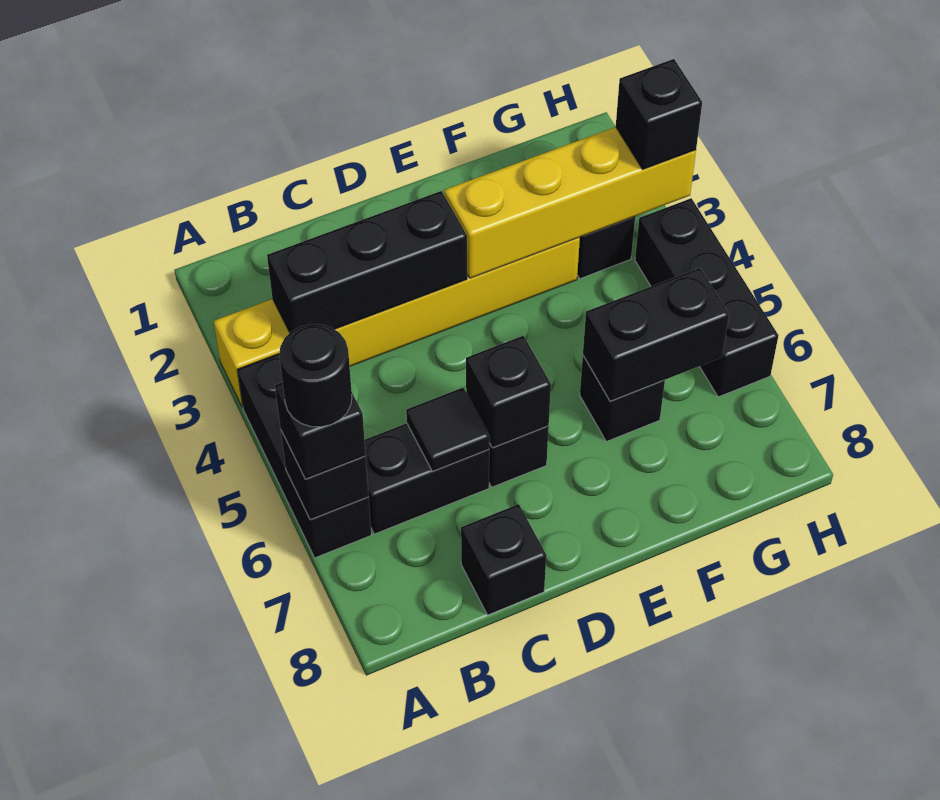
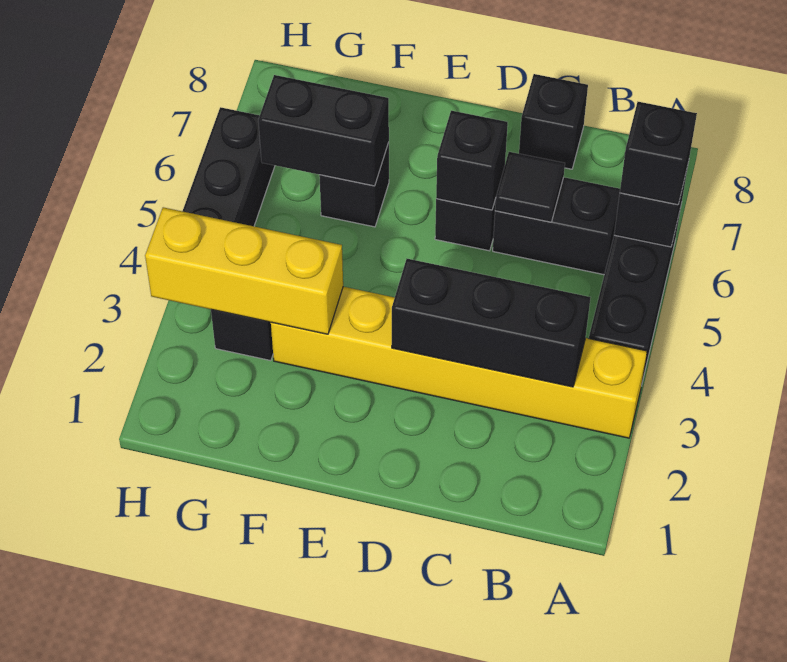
black round brick A6 level 4 -> none
yellow brick E3:H3 level 2 -> yellow brick F3:H3 level 2
black brick H3 level 3 -> none

